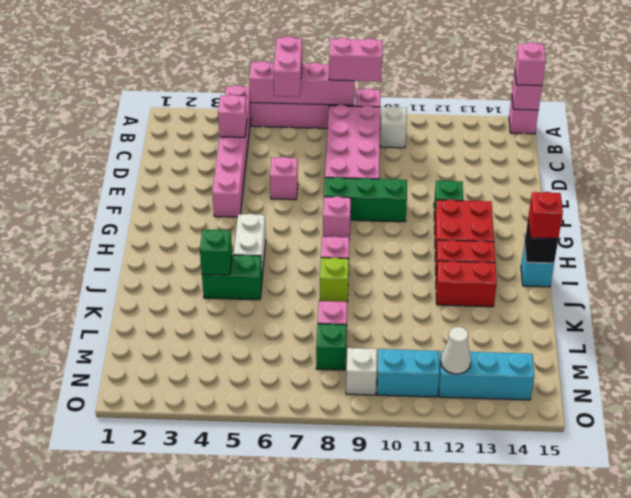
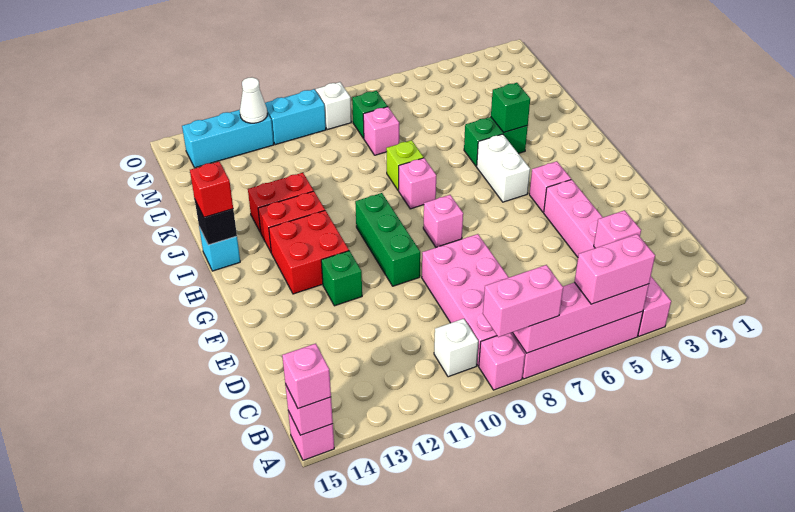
pink brick A6:B6 level 3 -> pink brick A5:A6 level 3
pink brick E6 level 1 -> pink brick G4 level 1
green brick F8:F10 level 1 -> green brick F10:H10 level 1

